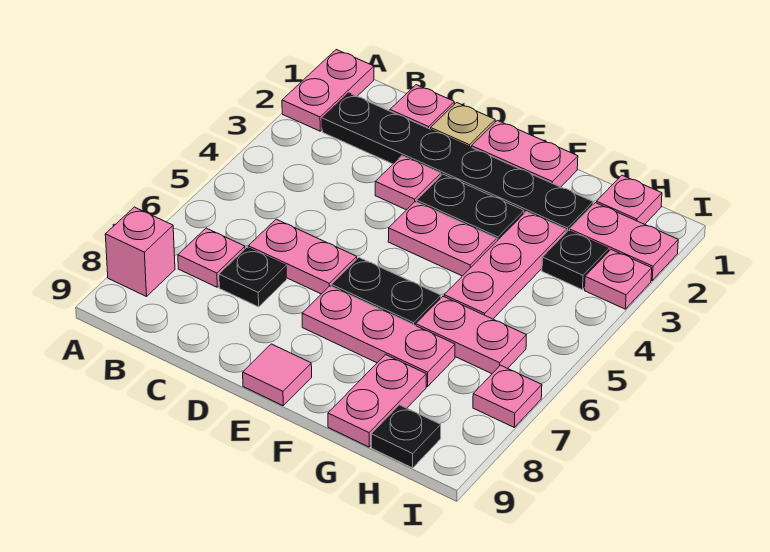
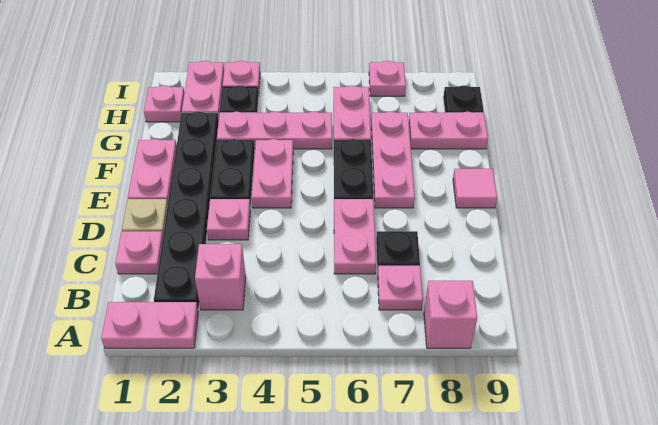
none -> pink brick B3 level 1

